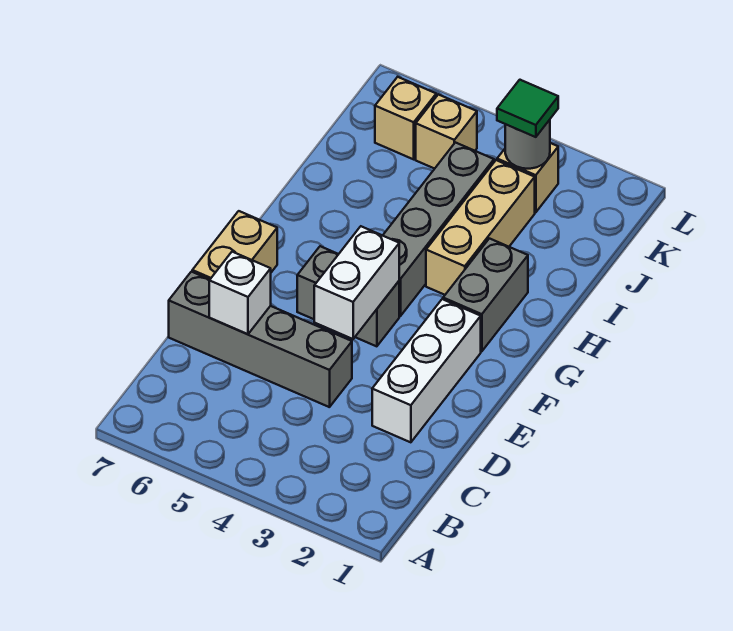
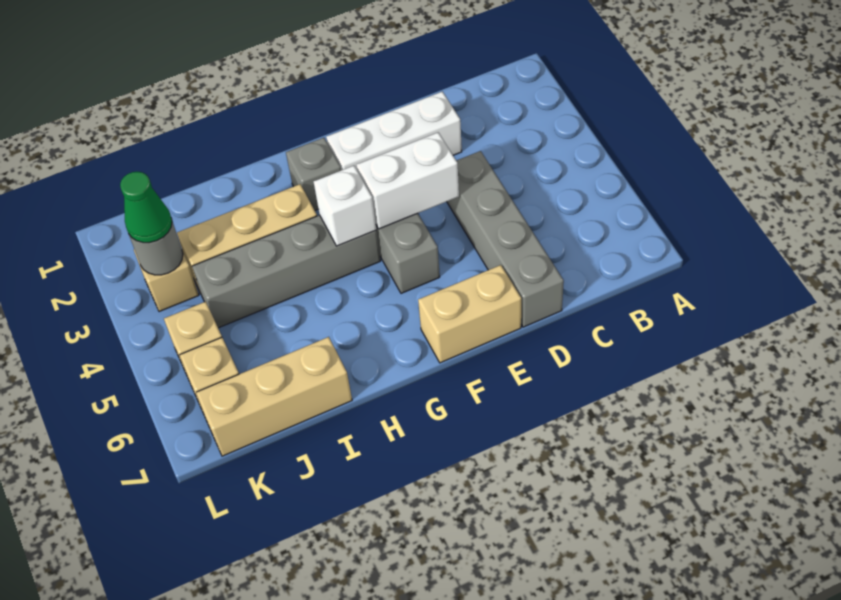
white brick D6 level 2 -> white brick G4 level 2
grey brick G2:H2 level 1 -> grey brick G2 level 1
none -> tan brick I7:K7 level 1
green tile K3 level 3 -> green cone K3 level 3

